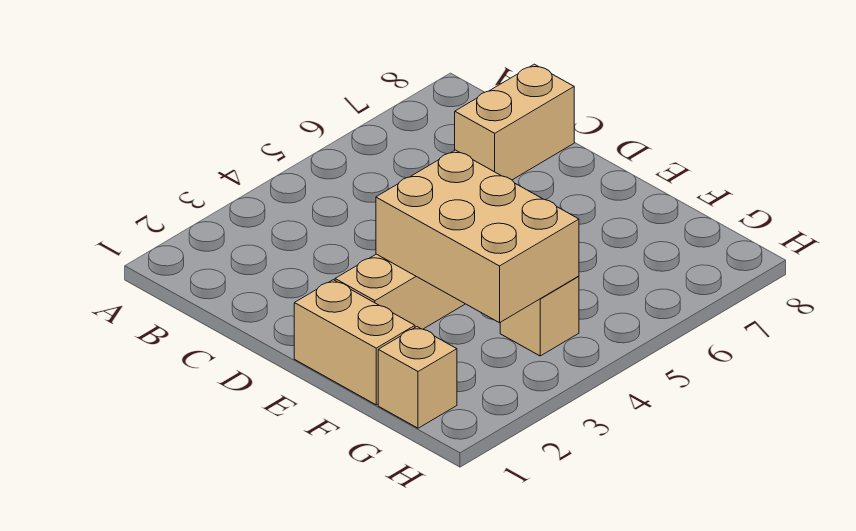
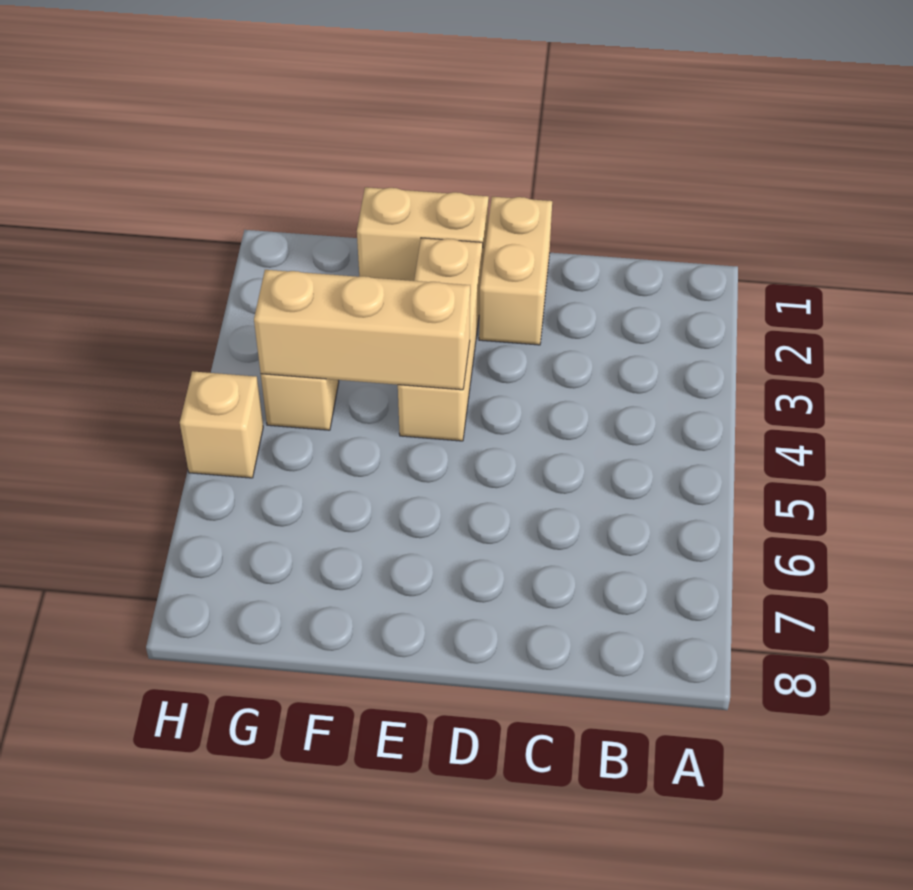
tan brick C7:C8 level 1 -> tan brick D1:D2 level 1
tan brick E3:G4 level 2 -> tan brick E4:G4 level 2
tan brick G1 level 1 -> tan brick H5 level 1

